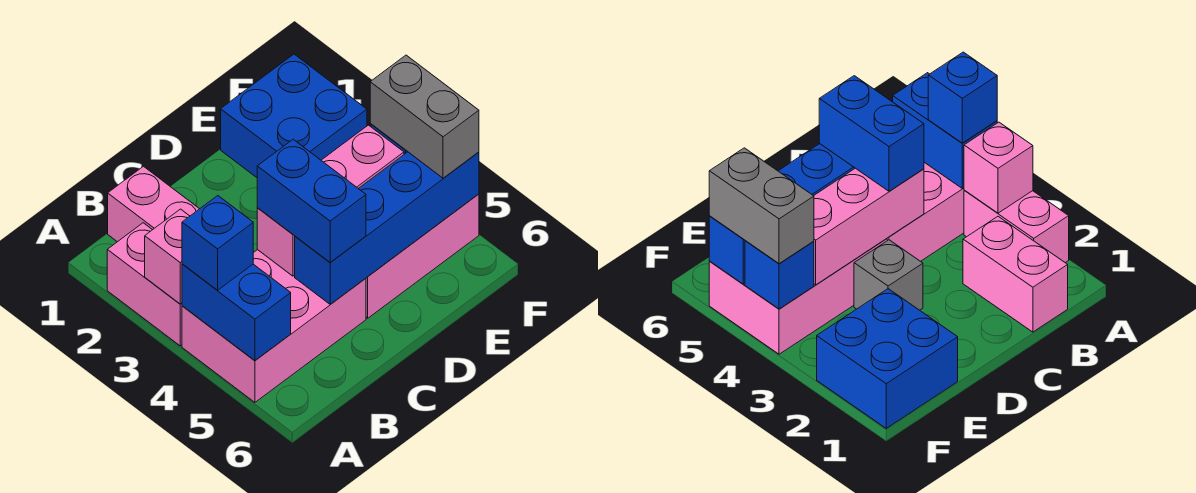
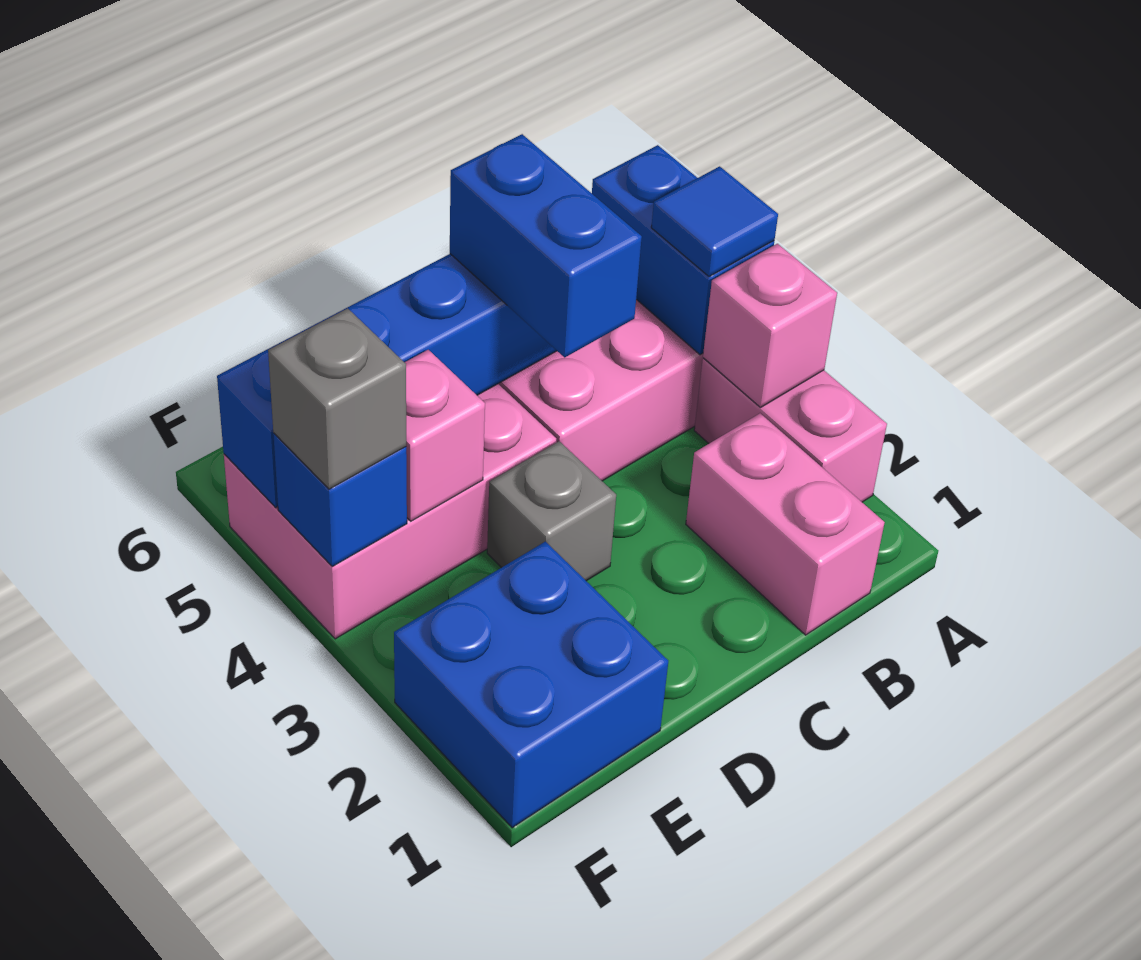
blue brick A4 level 3 -> blue tile A4 level 3
pink brick C4:E4 level 2 -> pink brick E4 level 2
grey brick F4:F5 level 3 -> grey brick F4 level 3

